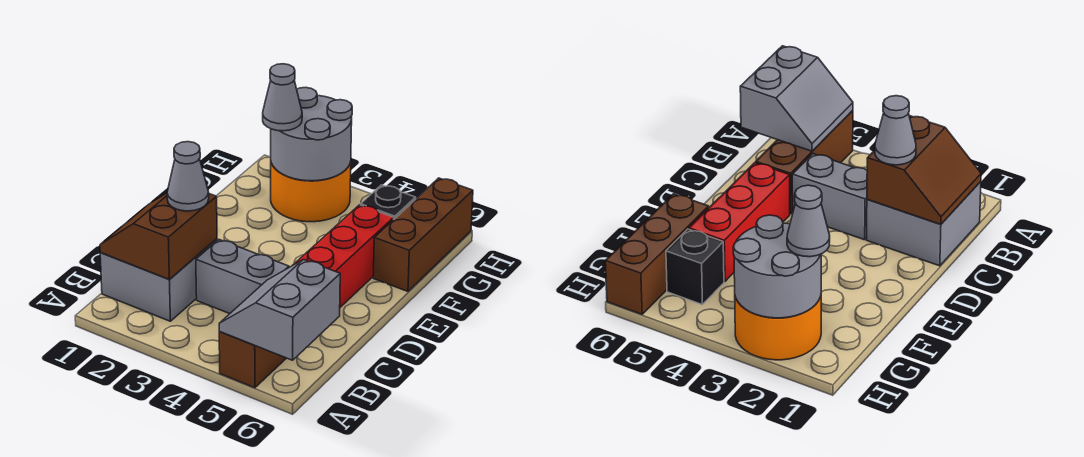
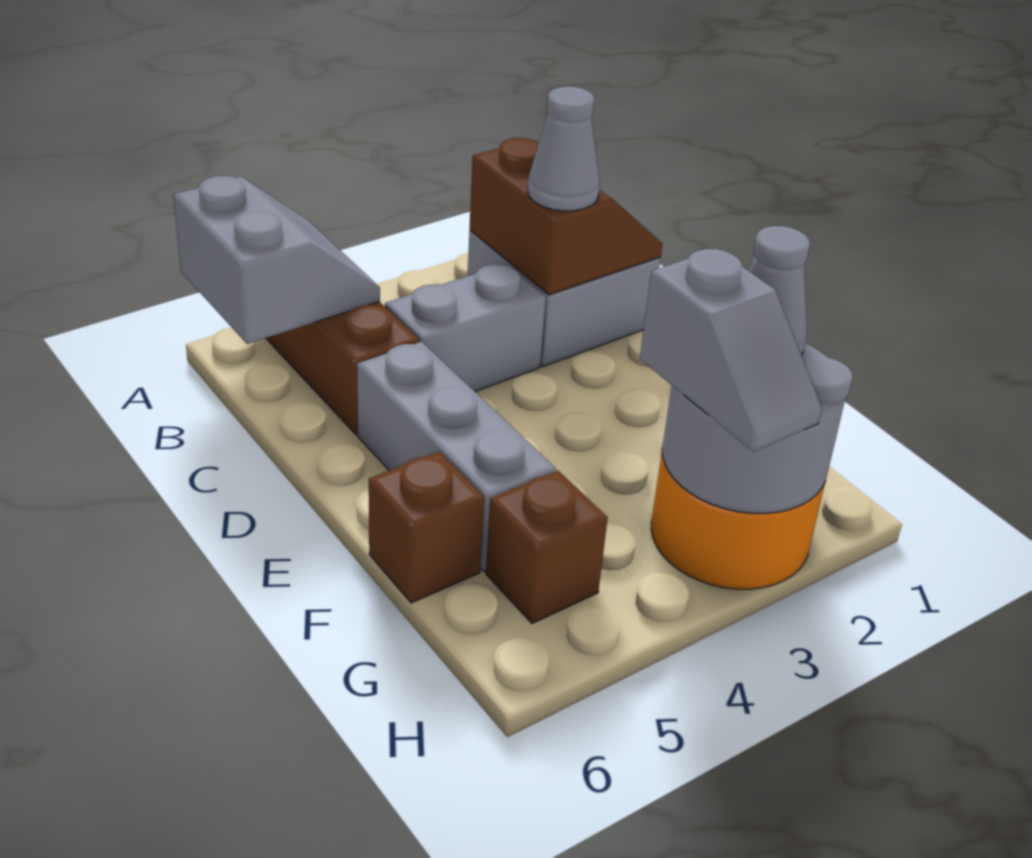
red brick D5:F5 level 1 -> grey brick D5:F5 level 1
brown brick F6:H6 level 1 -> brown brick F6 level 1
none -> grey slope G3:H3 level 3 top G
black brick G5 level 1 -> brown brick G5 level 1

